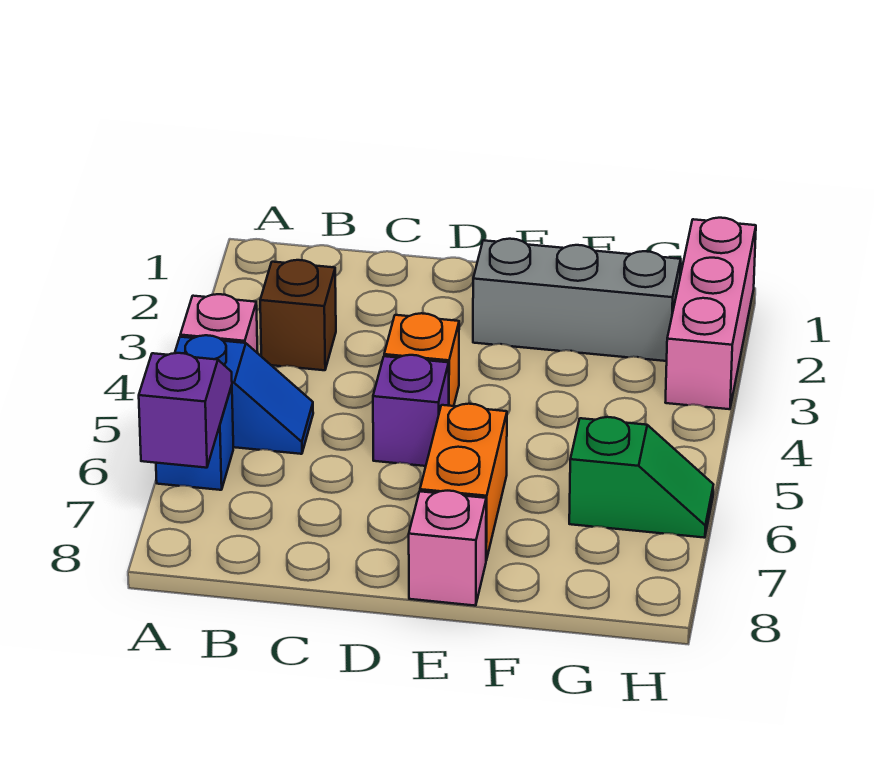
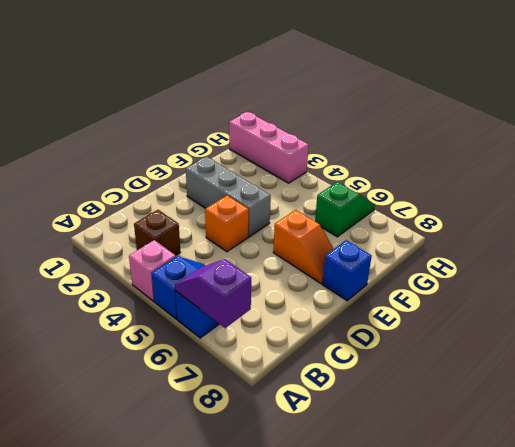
purple brick D5 level 1 -> none
grey brick E2:G2 level 1 -> grey brick E2:E4 level 1
orange brick E6:E7 level 1 -> orange slope E6:E7 level 1 top 6
pink brick E8 level 1 -> blue brick E8 level 1

